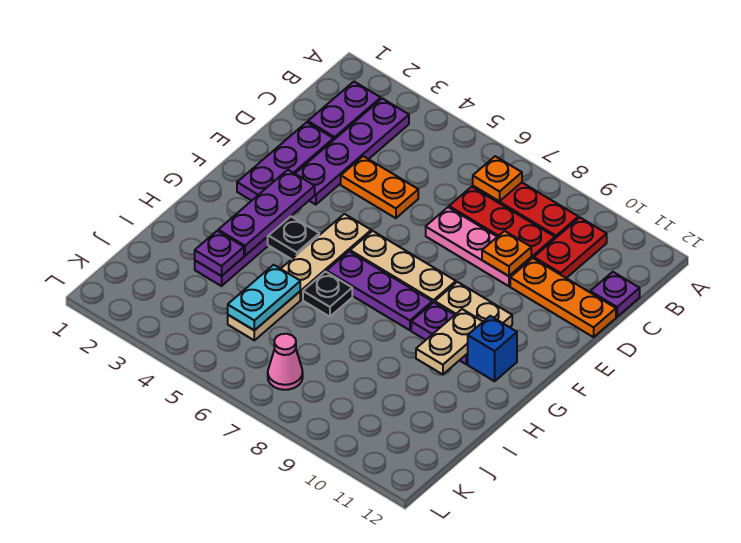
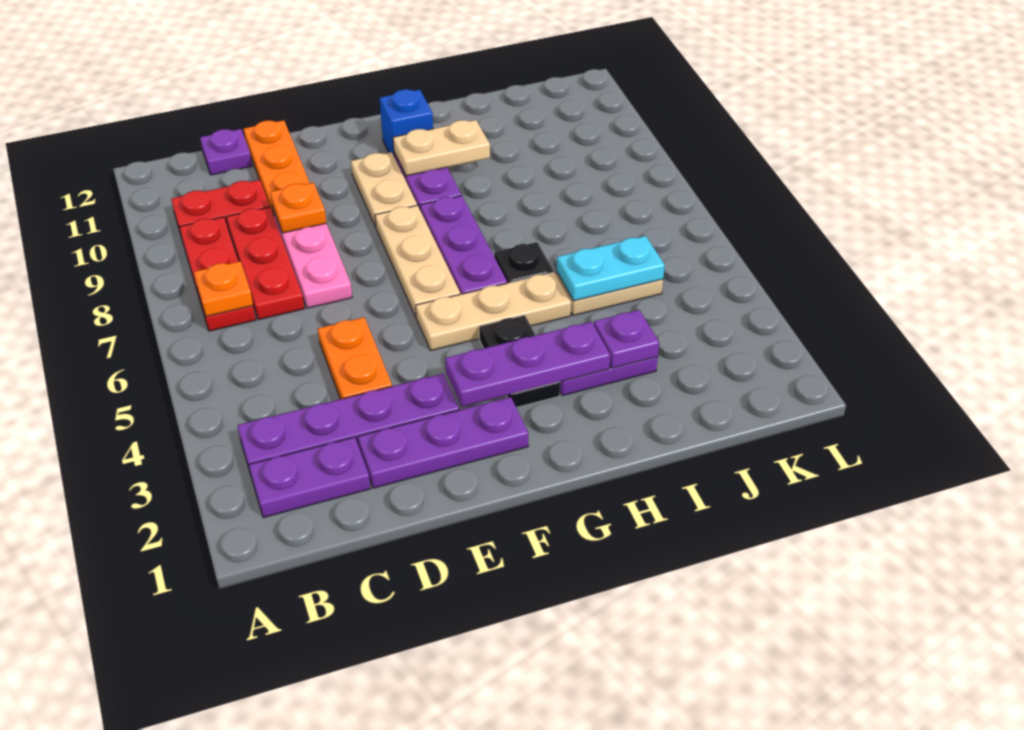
pink cone K7 level 1 -> none

